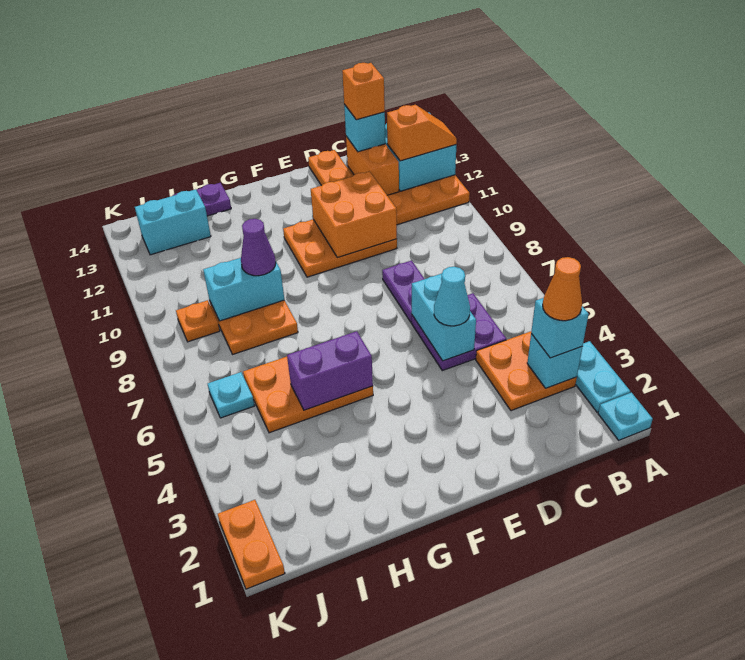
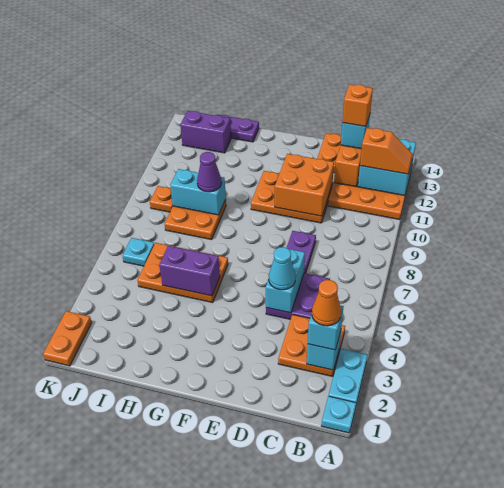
cyan brick I13:J13 level 1 -> purple brick I13:J13 level 1

